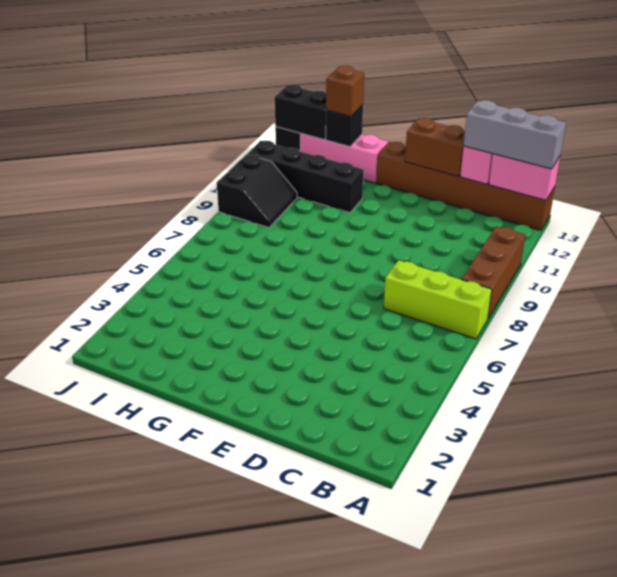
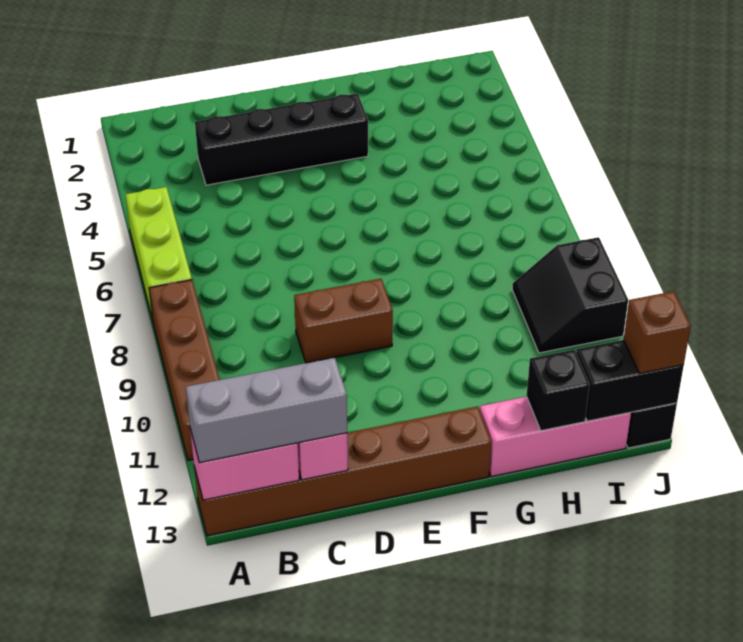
lime brick A7:C7 level 1 -> lime brick A5:A7 level 1
brown brick A8:A10 level 1 -> brown brick A8:A11 level 1
brown brick D13:E13 level 2 -> brown brick D9:E9 level 1
black brick G11:J11 level 1 -> black brick C3:F3 level 1
brown brick H13 level 3 -> brown brick J13 level 3

